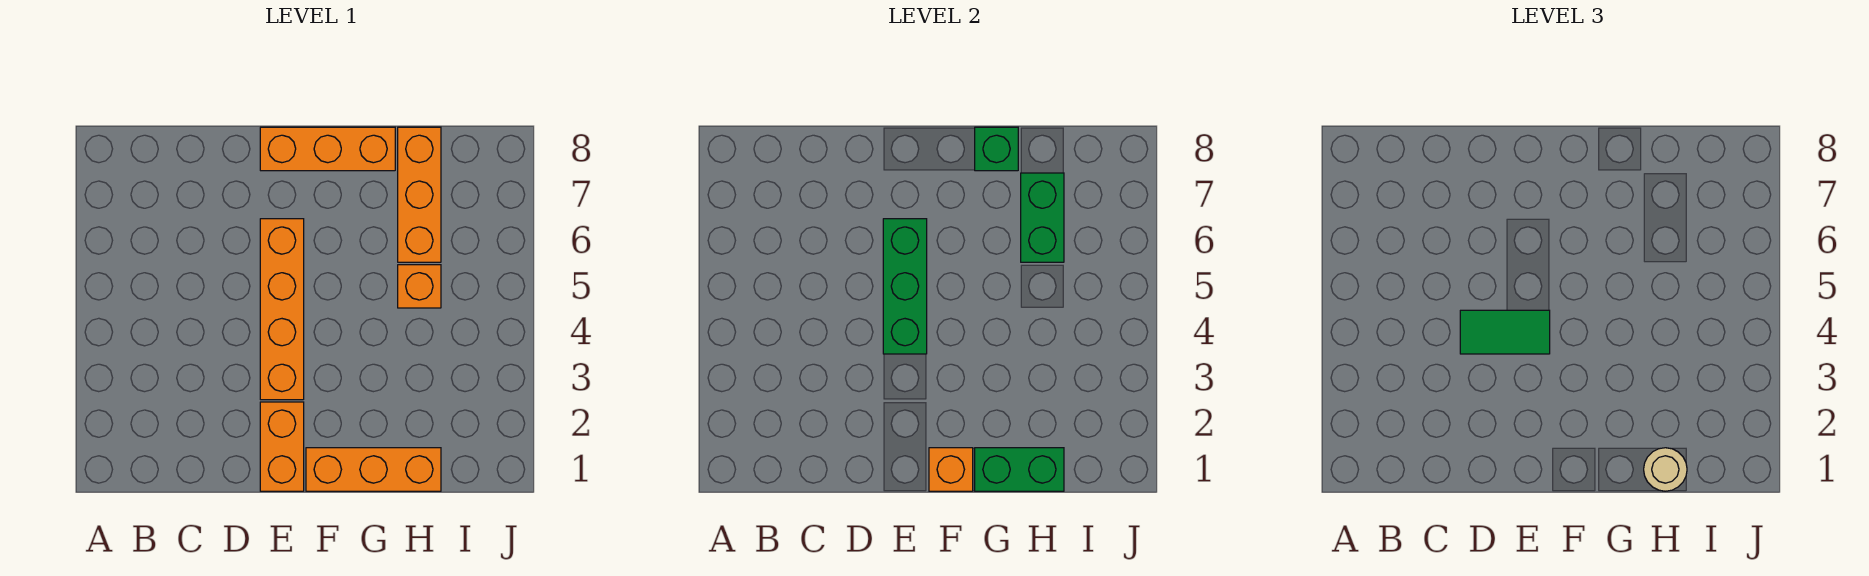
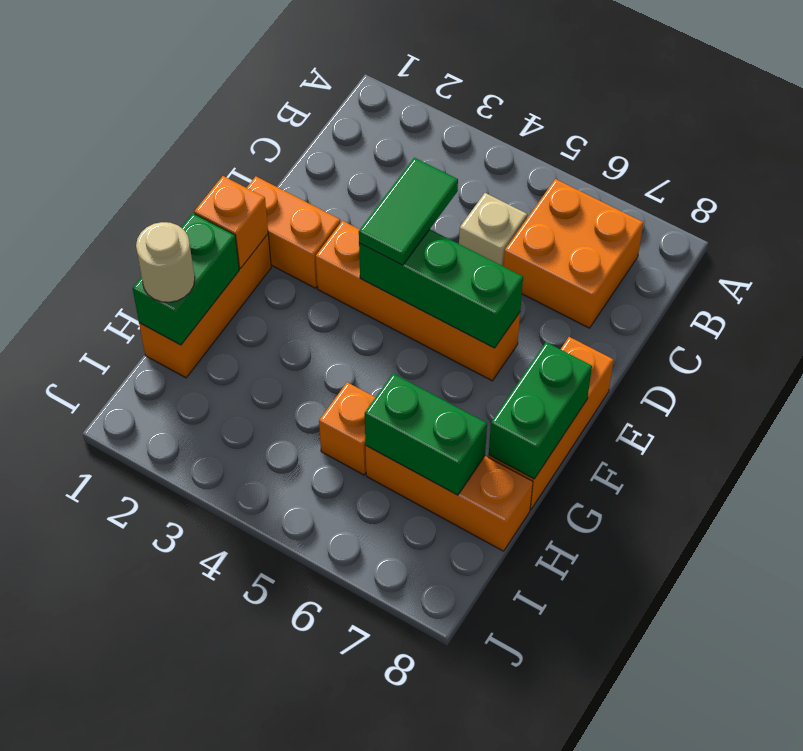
none -> orange brick B6:C7 level 1
none -> tan brick C5 level 1
green brick G8 level 2 -> green brick F8:G8 level 2

